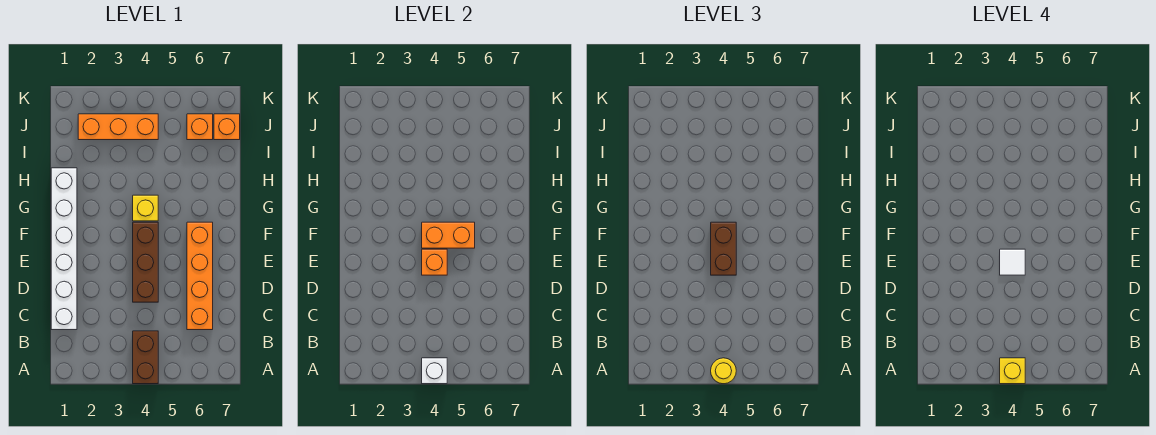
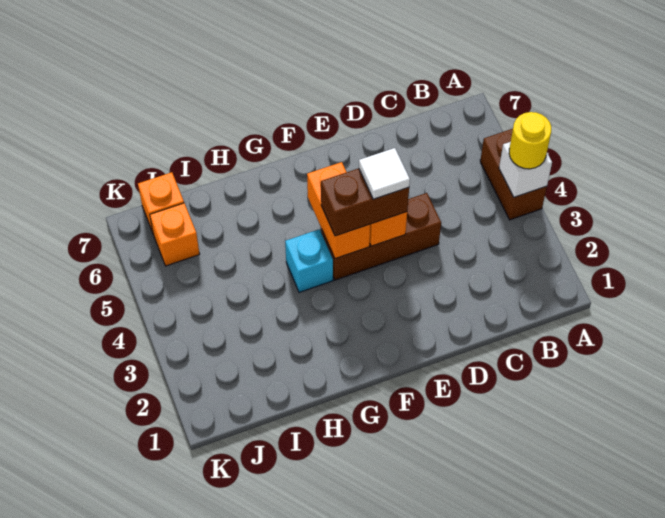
brown brick A4:B4 level 1 -> brown brick A4:A5 level 1
yellow brick A4 level 4 -> none
white brick C1:H1 level 1 -> none
orange brick C6:F6 level 1 -> none
yellow brick G4 level 1 -> cyan brick G4 level 1
orange brick J2:J4 level 1 -> none

